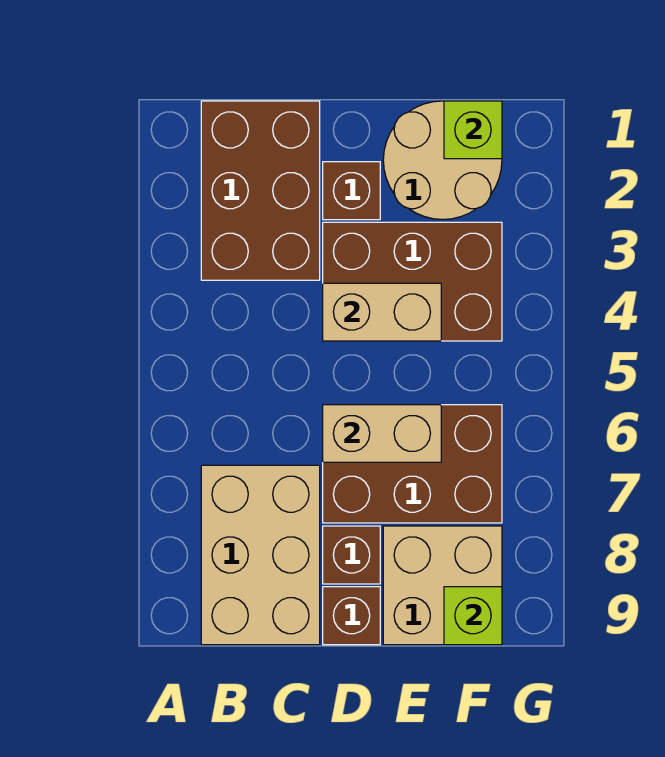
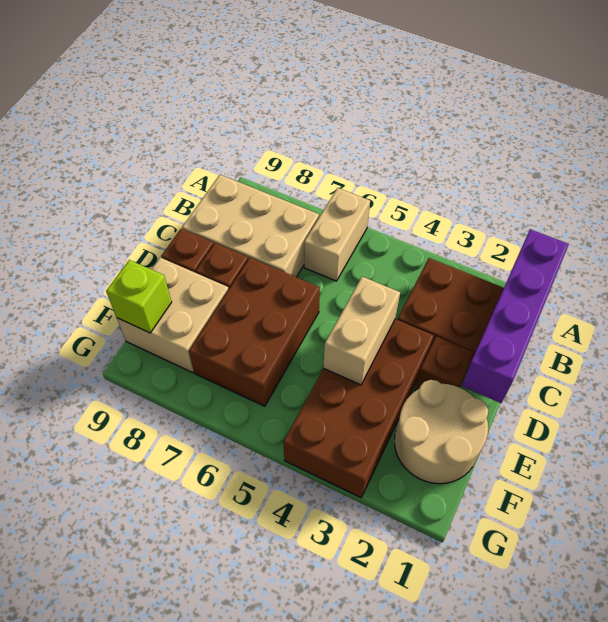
none -> purple brick A1:D1 level 2
brown brick D3:F4 level 1 -> brown brick D3:G4 level 1
tan brick D6:E6 level 2 -> tan brick A6:B6 level 1
lime brick F1 level 2 -> none

